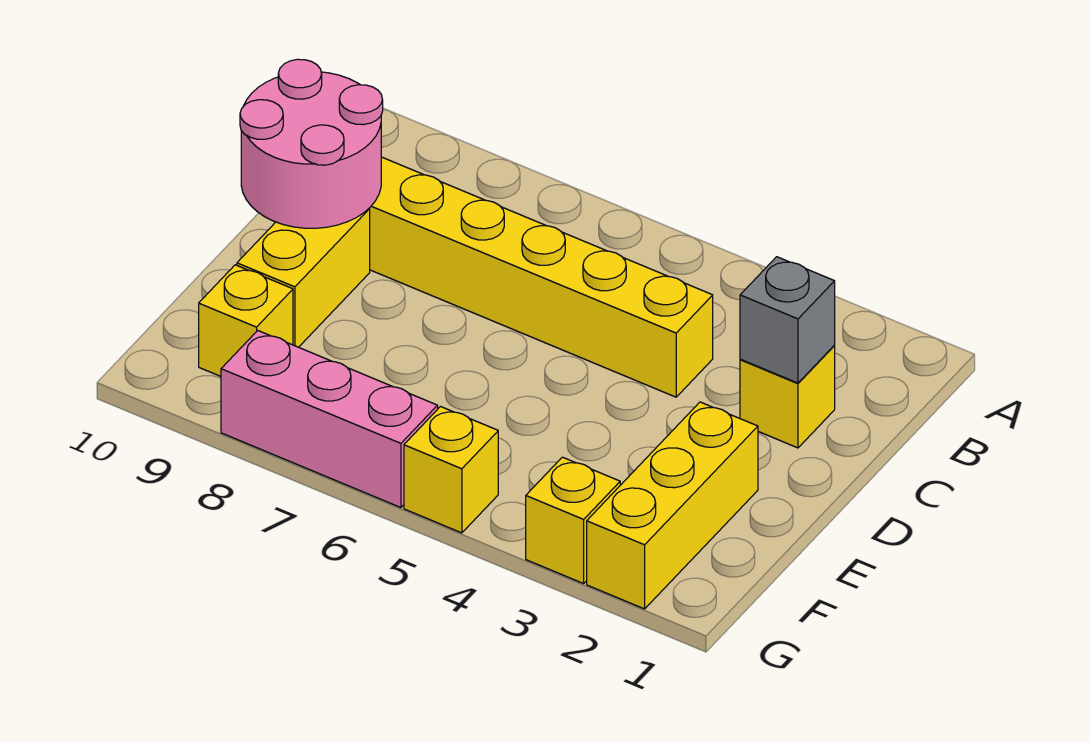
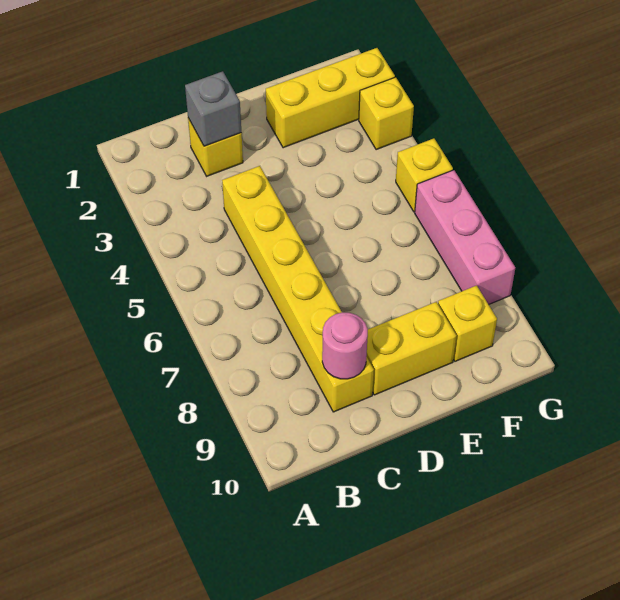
pink round brick C9:D10 level 2 -> pink round brick C9 level 2

